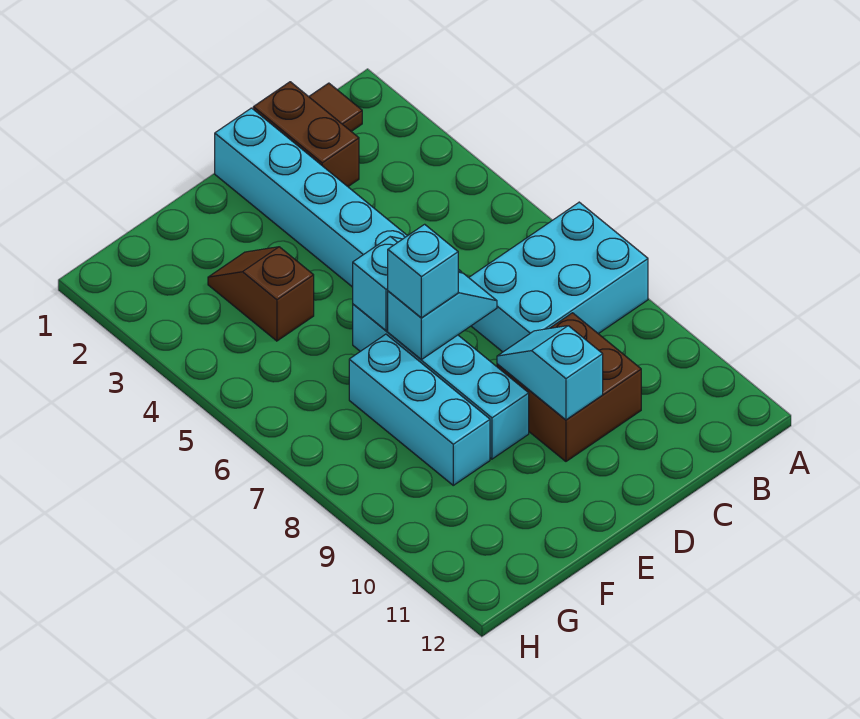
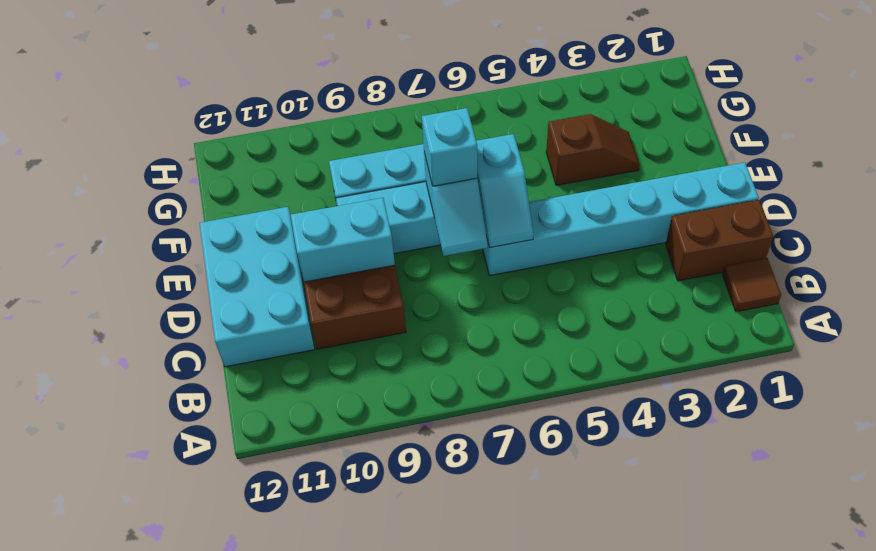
cyan brick A7:C8 level 1 -> cyan brick C11:E12 level 1
cyan slope D9:D10 level 2 top 10 -> cyan brick D9:D10 level 2

